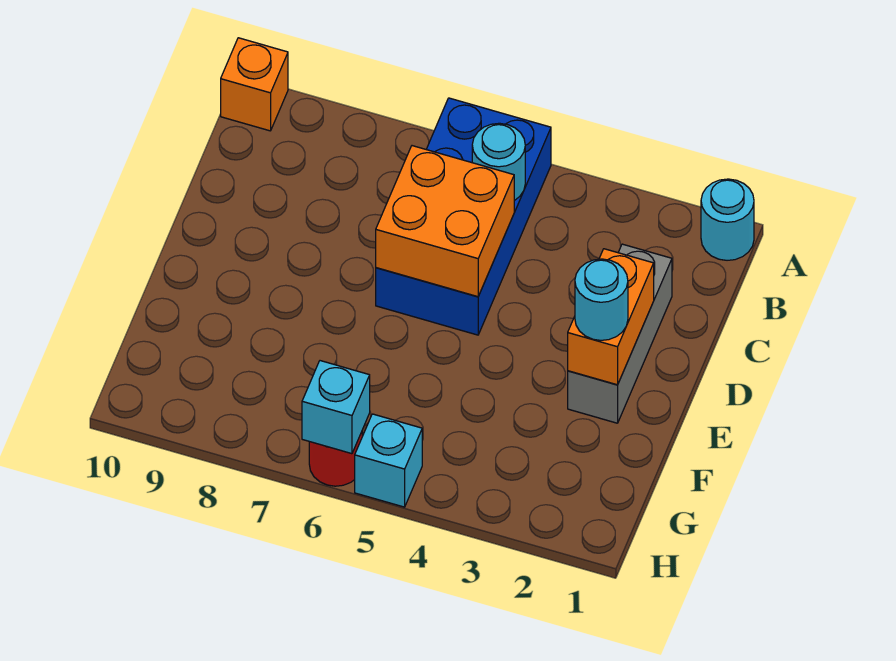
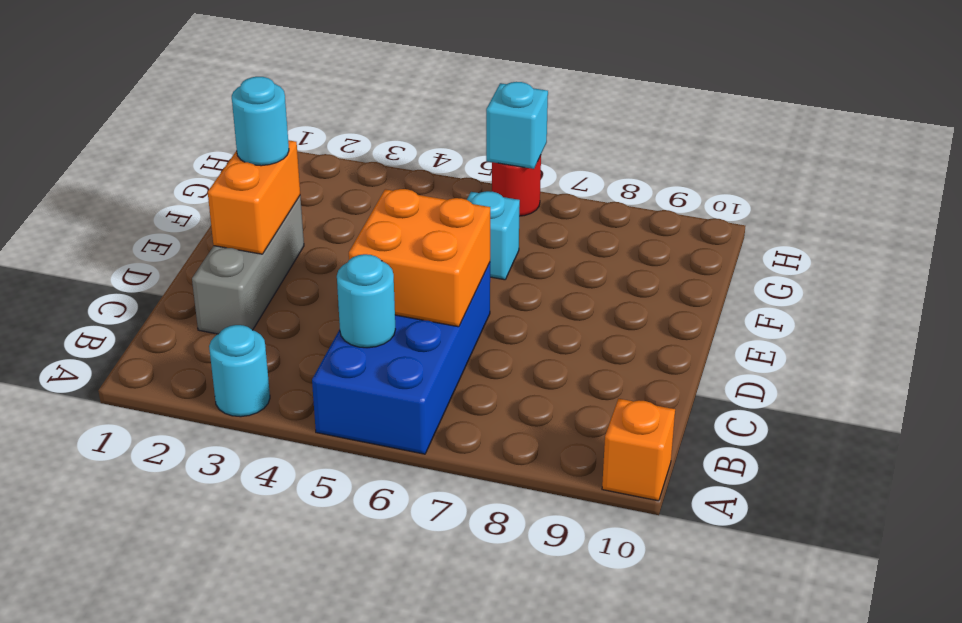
cyan round brick A1 level 1 -> cyan round brick A3 level 1
cyan brick H5 level 1 -> cyan brick F6 level 1

